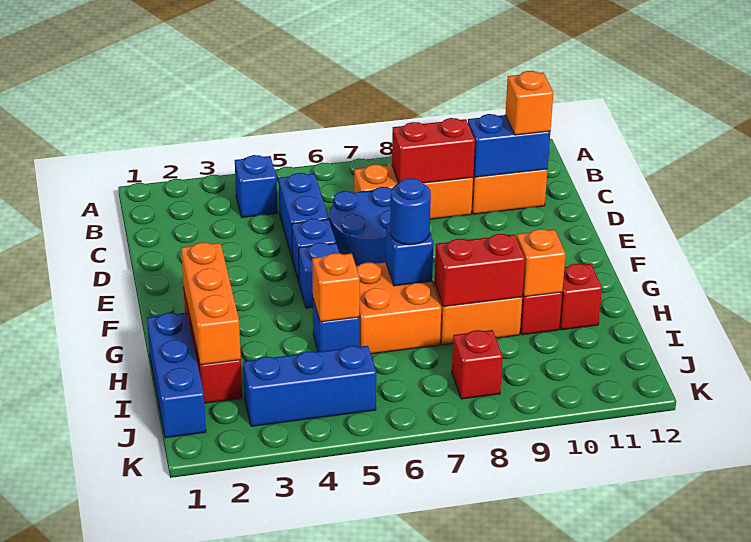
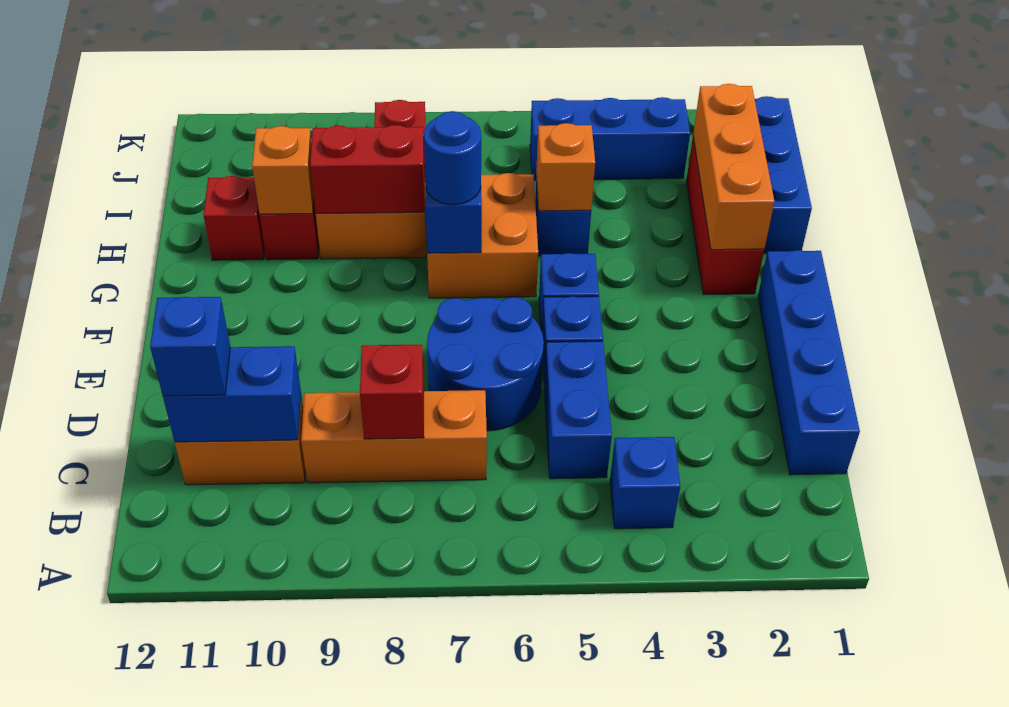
none -> blue brick C1:F1 level 1
red brick C8:C9 level 2 -> red brick C8 level 2
orange brick C11 level 3 -> blue brick C11 level 3

